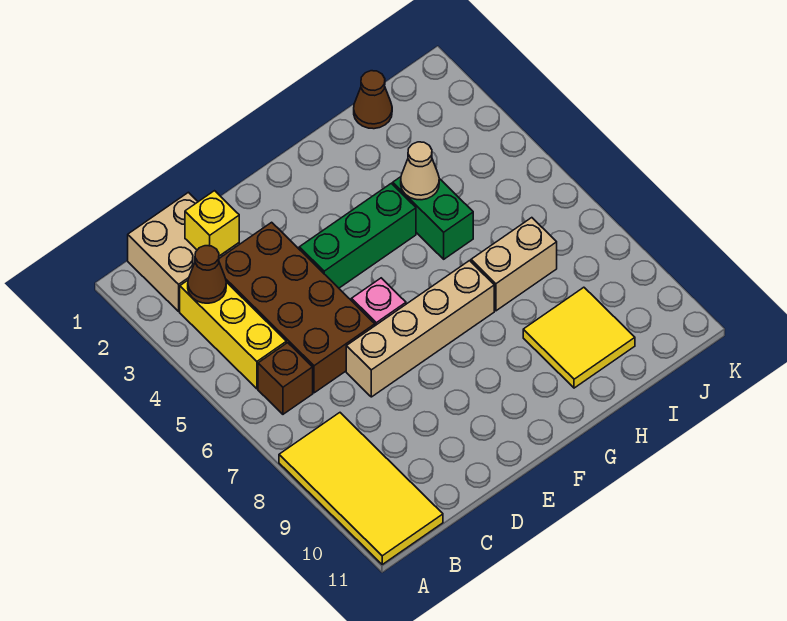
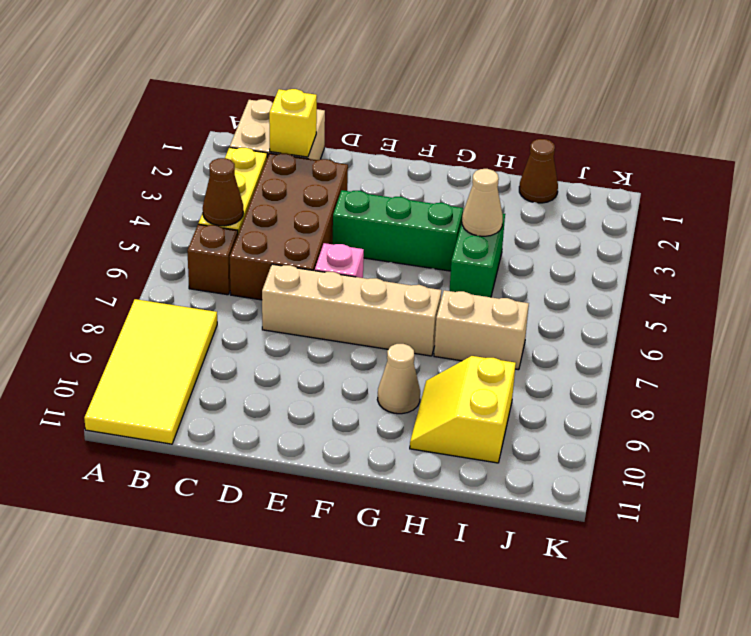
brown cone B3 level 2 -> brown cone B5 level 2
none -> tan cone G9 level 1
yellow tile H9:I10 level 1 -> yellow slope H9:I10 level 1 top I

